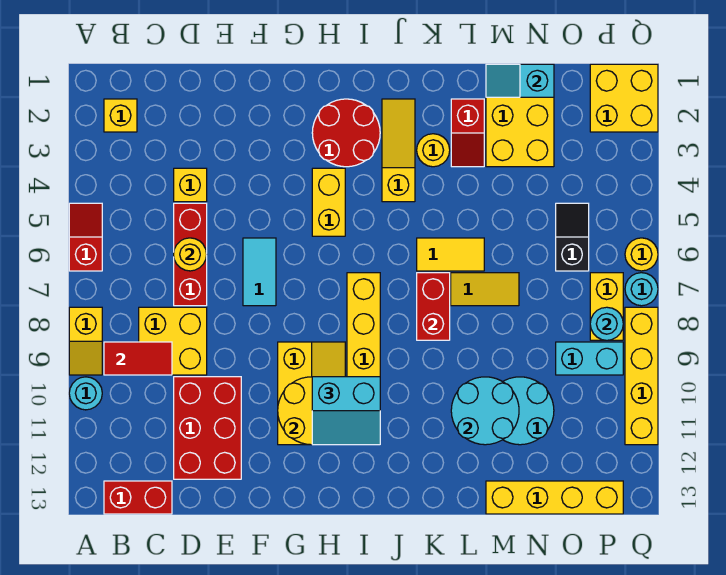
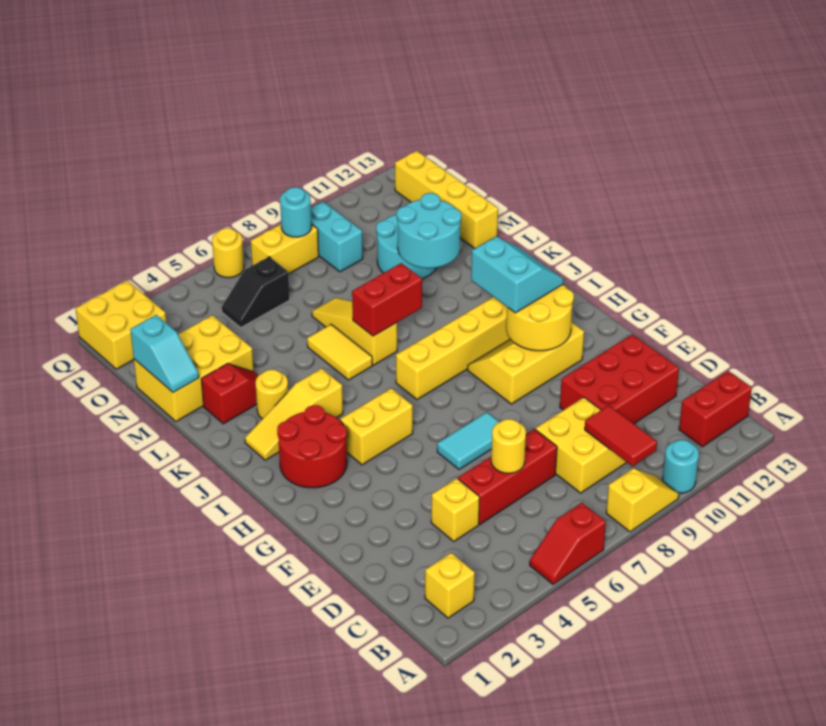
red brick B13:C13 level 1 -> red brick B12:B13 level 1
cyan round brick Q7 level 1 -> none
yellow brick Q8:Q11 level 1 -> none

